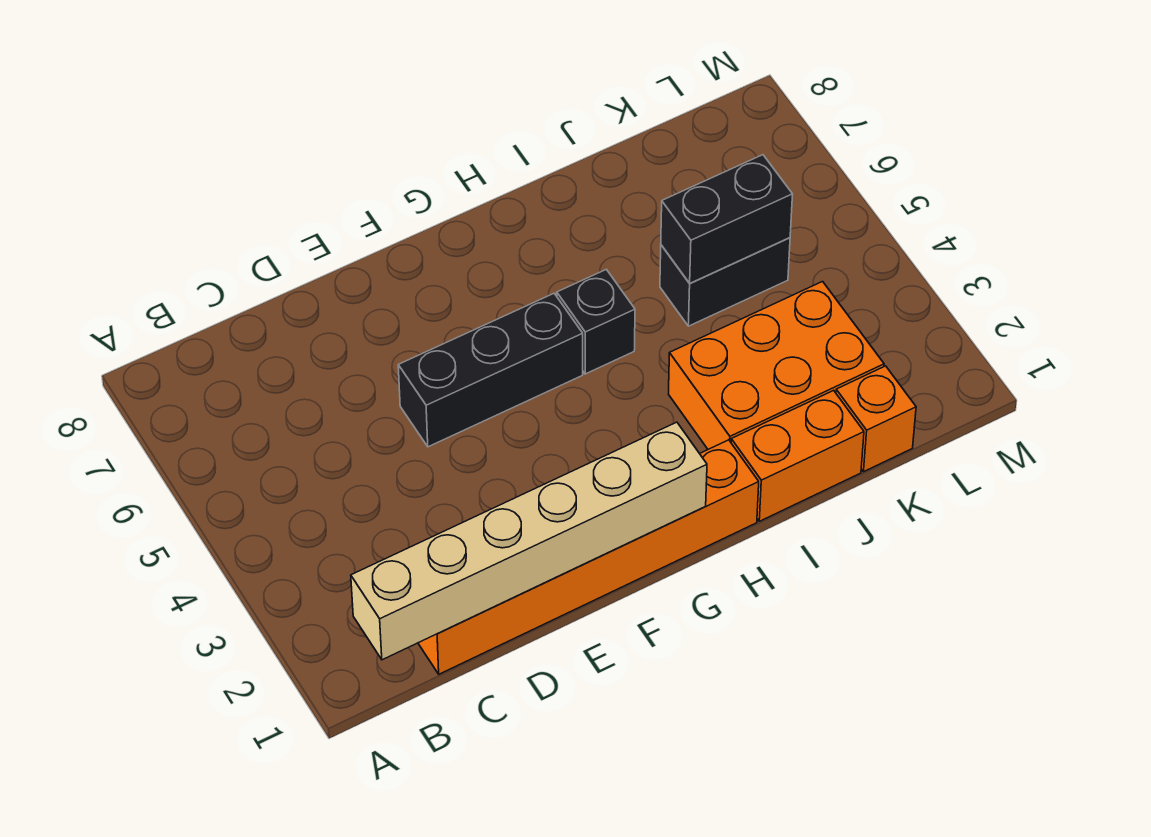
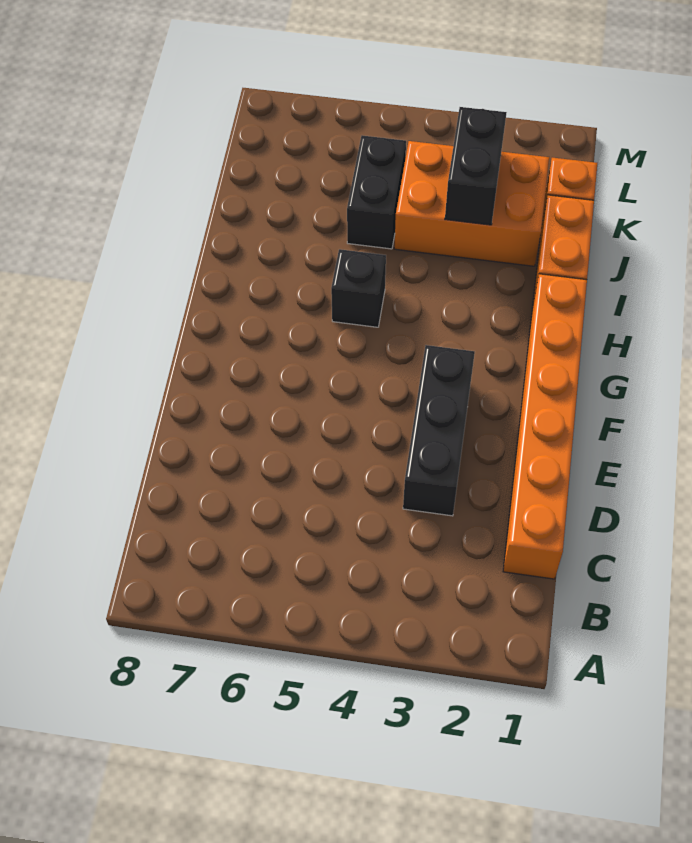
tan brick B1:G1 level 2 -> none
black brick E5:G5 level 1 -> black brick D3:F3 level 1
orange brick I2:K3 level 1 -> orange brick J2:K4 level 1
black brick J5:K5 level 2 -> black brick J3:K3 level 2

